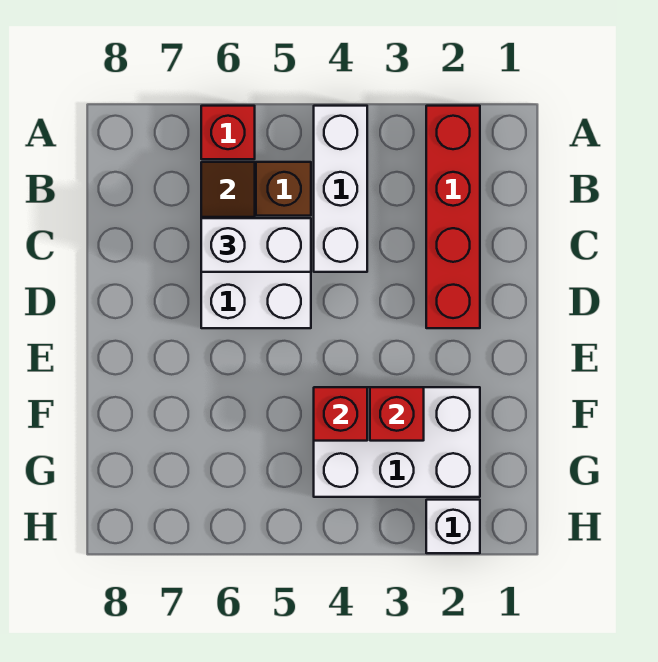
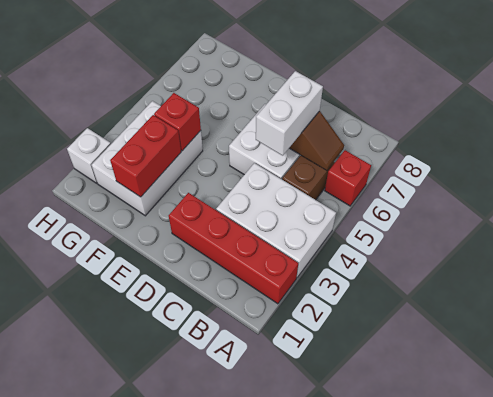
white brick A4:C4 level 1 -> white brick A3:C4 level 1
red brick F3 level 2 -> red brick F2:F3 level 2

